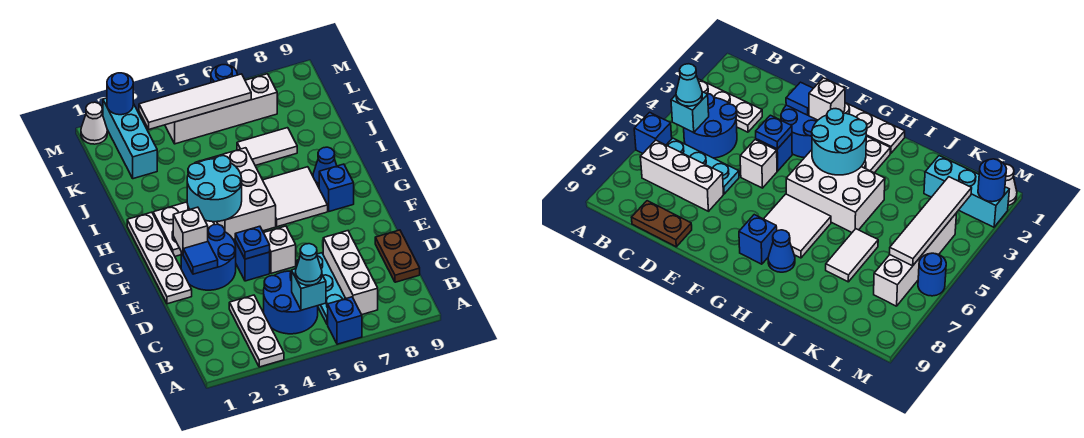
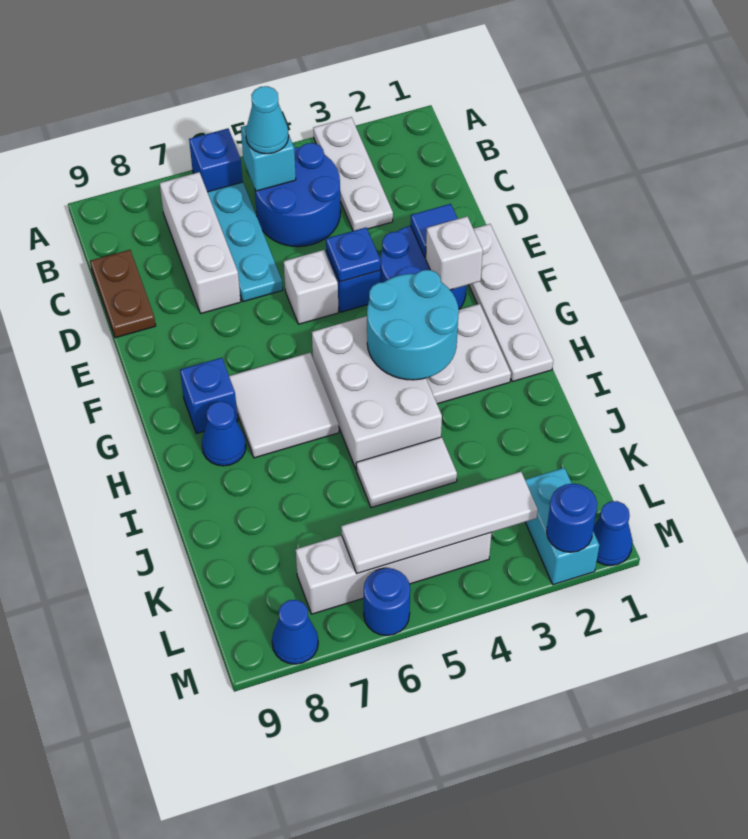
white tile J6:J7 level 1 -> white tile J4:J5 level 1
cyan brick K2:M2 level 1 -> cyan brick L2:M2 level 1
white cone M1 level 1 -> blue cone M1 level 1
none -> blue cone M8 level 1

